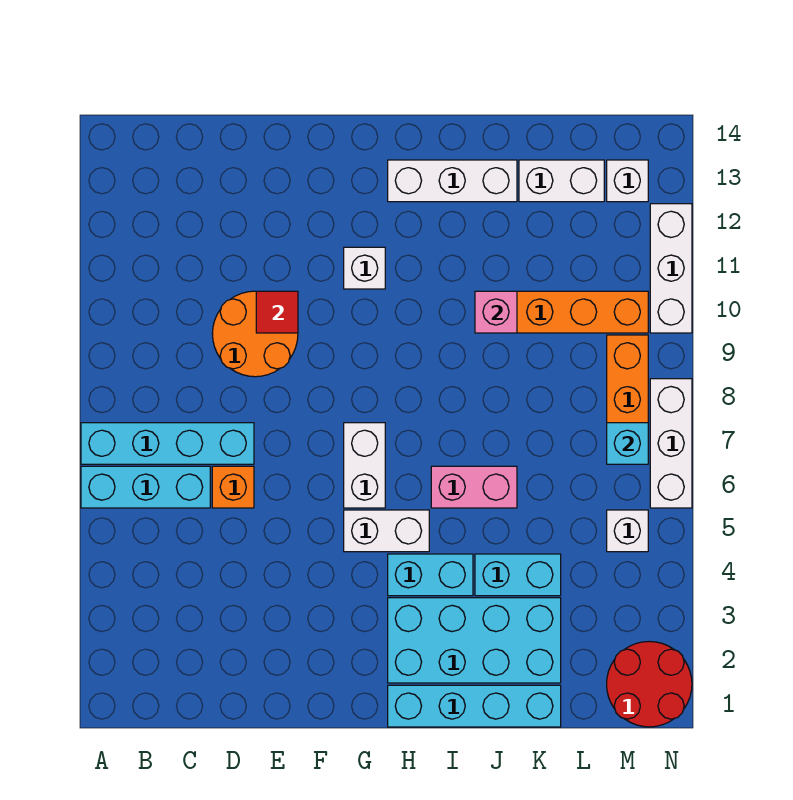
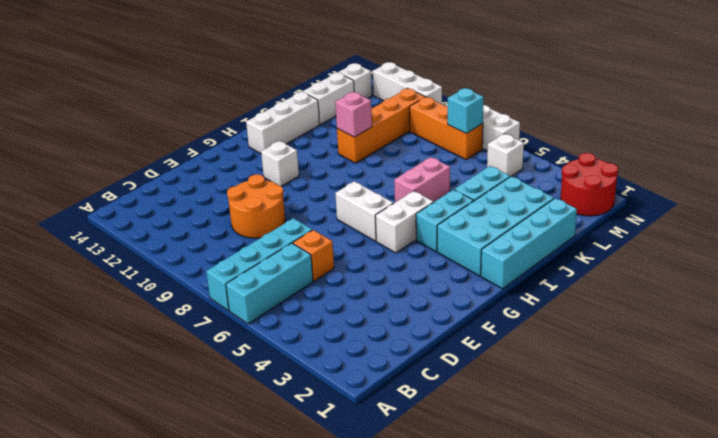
red tile E10 level 2 -> none

